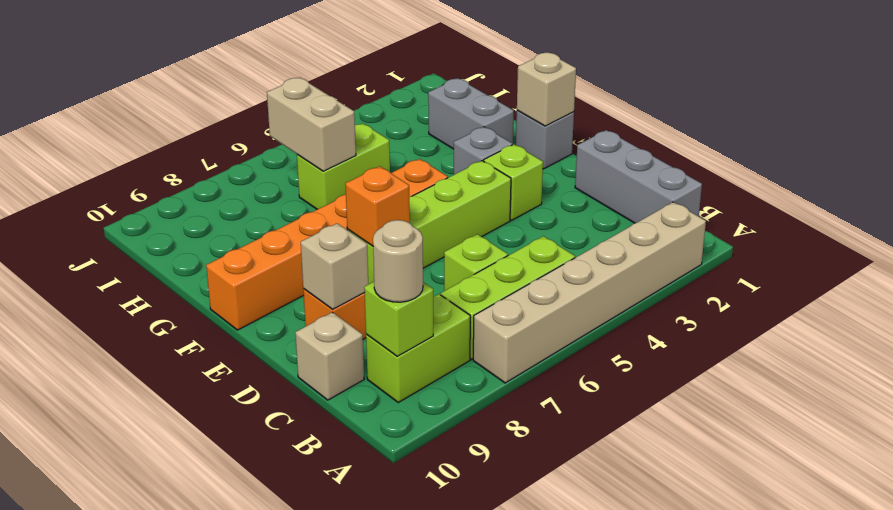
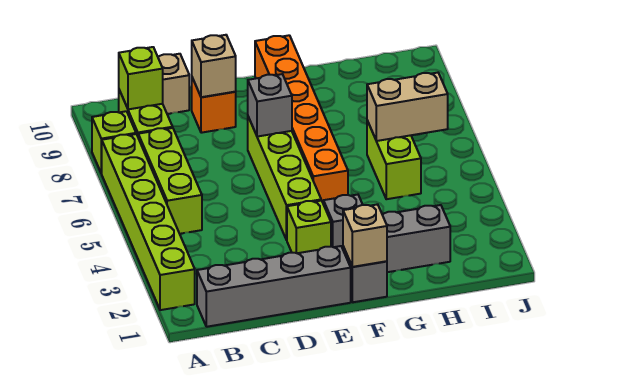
tan brick A2:A7 level 1 -> lime brick A2:A7 level 1
grey brick B1:D1 level 1 -> grey brick B1:E1 level 1
tan round brick B9 level 3 -> none
lime brick C6 level 1 -> lime brick A8 level 1
orange brick E7 level 2 -> grey brick E7 level 2

